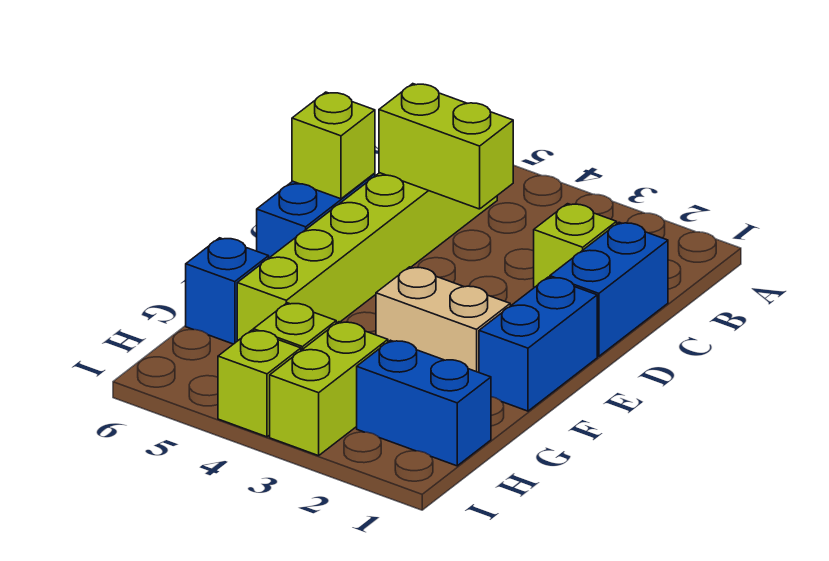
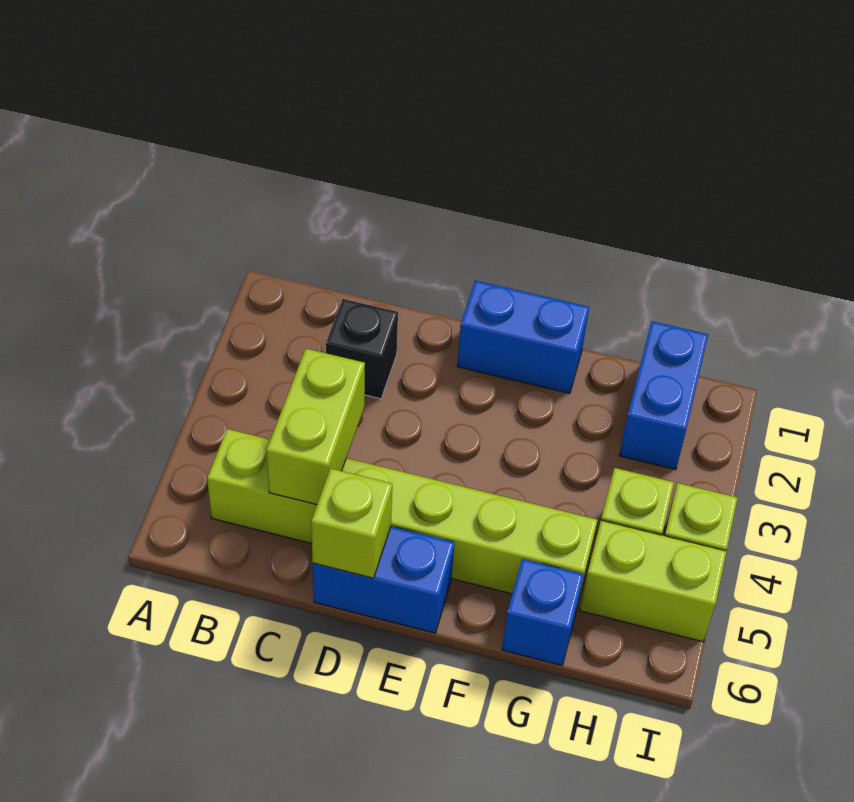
blue brick C1:D1 level 1 -> none
lime brick C2 level 1 -> black brick C2 level 1
tan brick F2:F3 level 1 -> none
lime brick H3:I3 level 1 -> lime brick H5:I5 level 1

